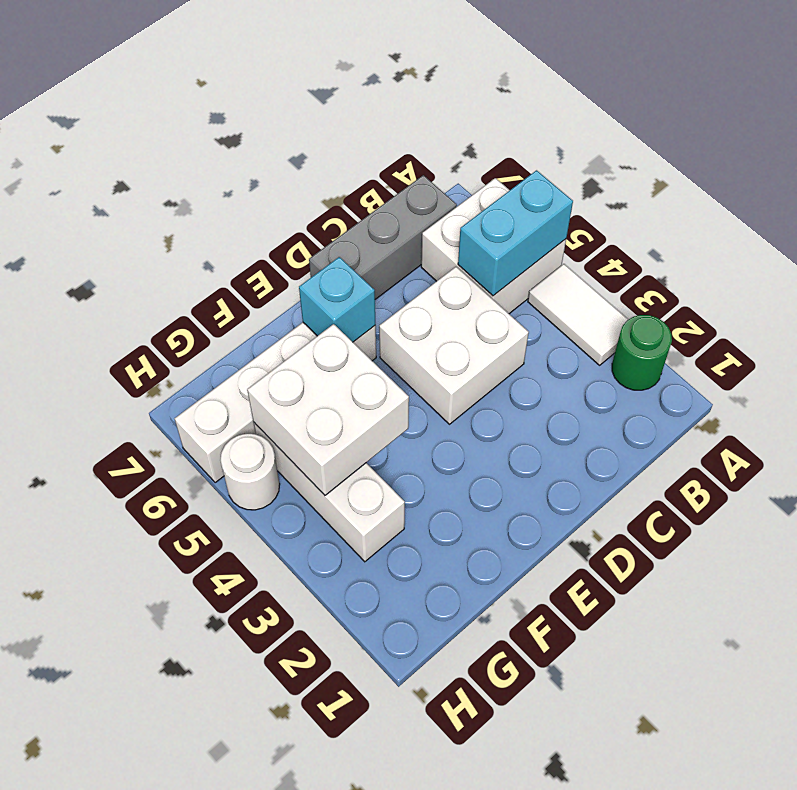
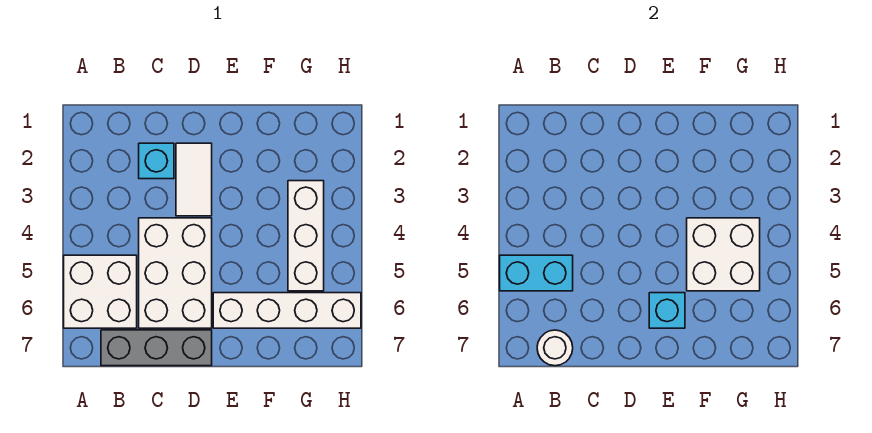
green round brick A2 level 1 -> none
white tile A3:A4 level 1 -> white tile D2:D3 level 1
none -> cyan brick C2 level 1
white brick C4:D5 level 1 -> white brick C4:D6 level 1
white round brick H5 level 1 -> white round brick B7 level 2

